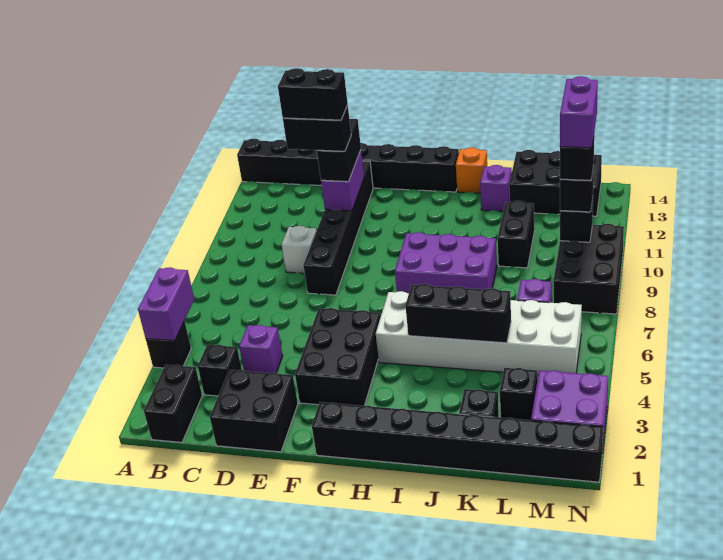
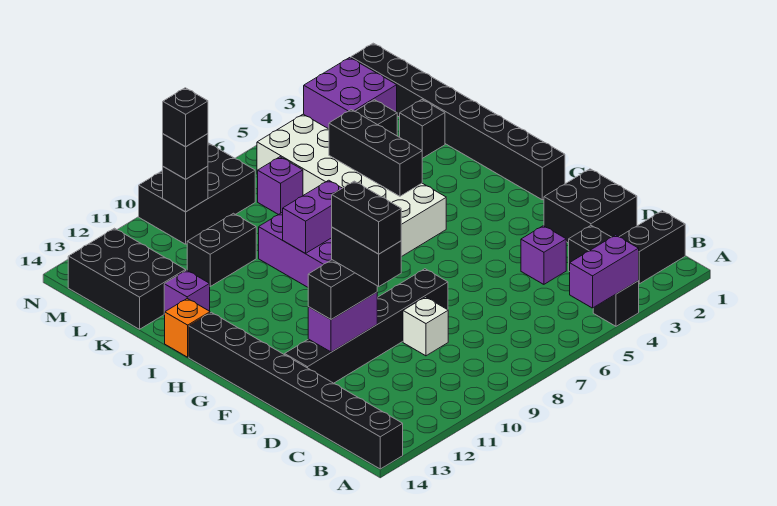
black brick F3:G5 level 1 -> none
purple brick M10:M11 level 5 -> purple brick I8:I9 level 2

